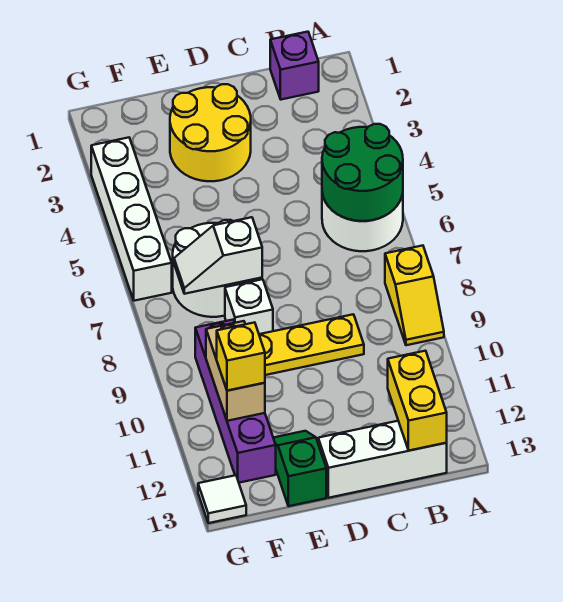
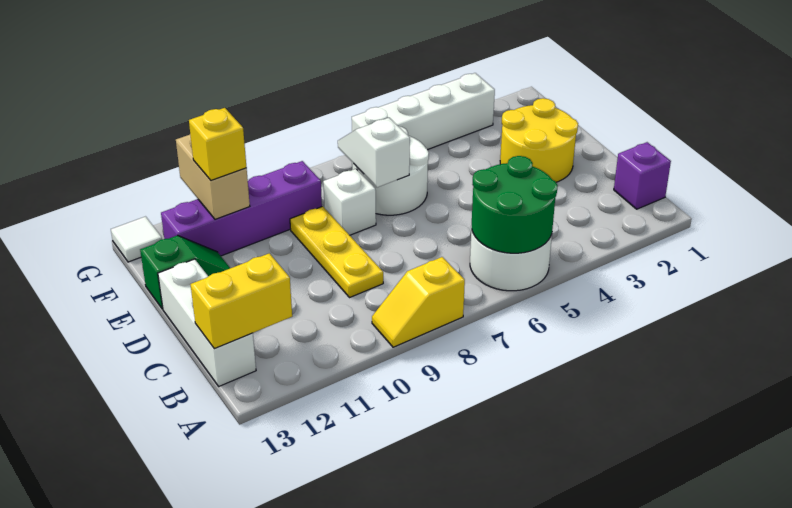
tan brick F10:F11 level 2 -> tan brick F11:G11 level 2

